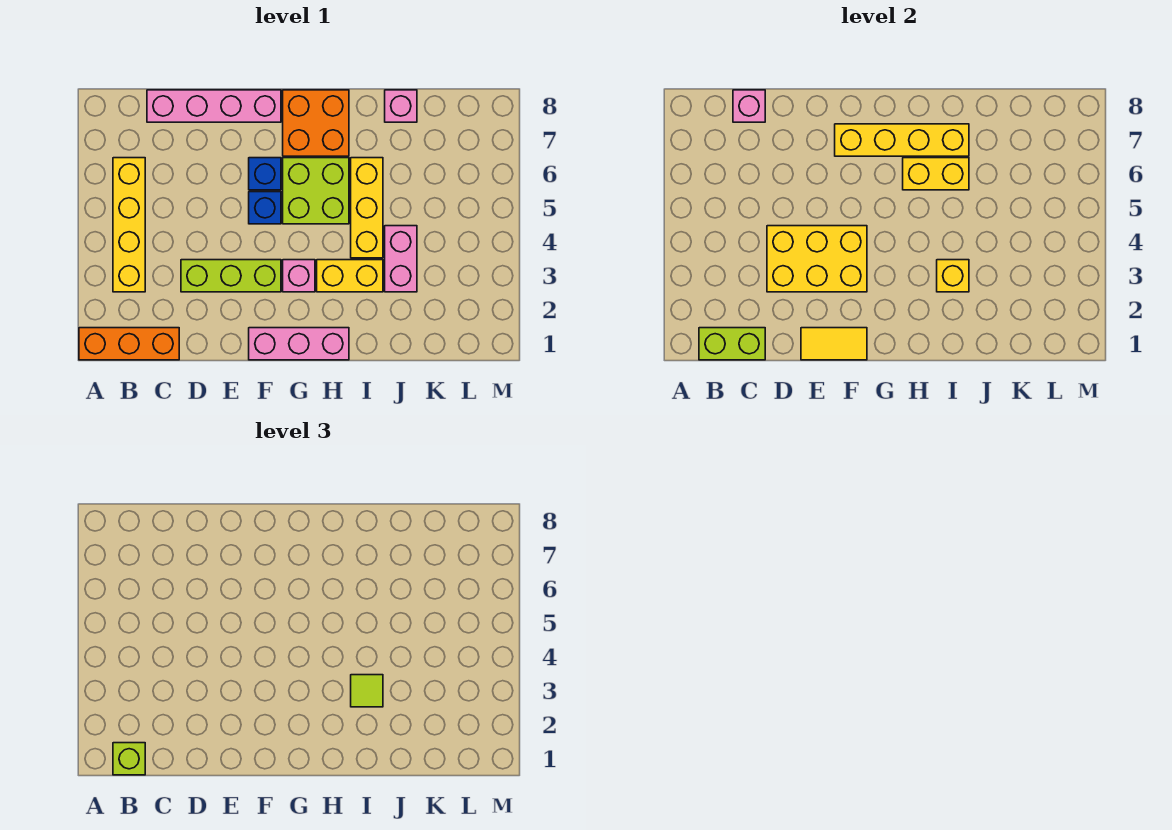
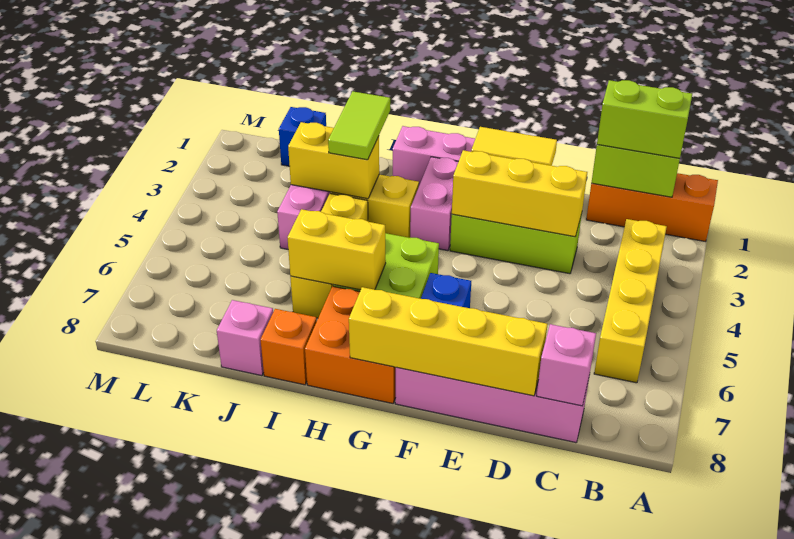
lime brick B1 level 3 -> lime brick B1:C1 level 3
yellow brick D3:F4 level 2 -> yellow brick D3:F3 level 2
blue brick F5 level 1 -> blue brick K1 level 1
yellow brick F7:I7 level 2 -> yellow brick D8:G8 level 2
pink brick G3 level 1 -> pink brick G2:G3 level 1
yellow brick I3 level 2 -> yellow brick I3:J3 level 2
lime tile I3 level 3 -> lime tile I2:I3 level 3
none -> orange brick I8 level 1

